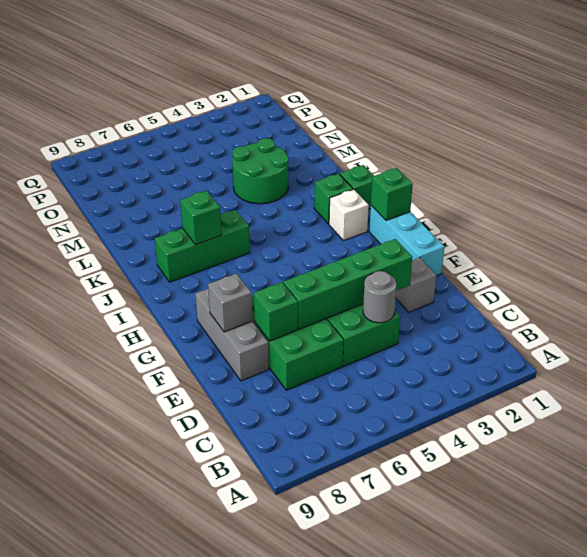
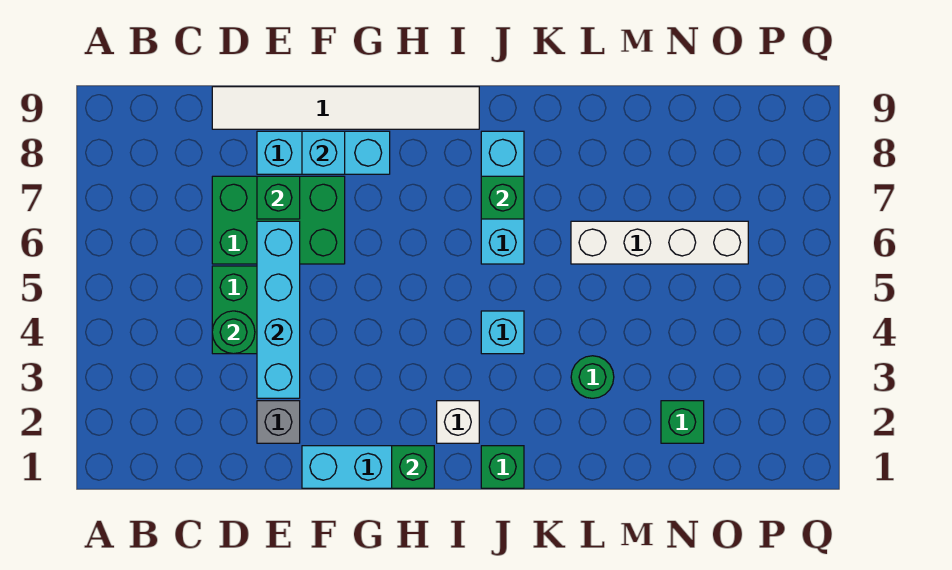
grey round brick D4 level 2 -> green round brick D4 level 2
none -> white tile D9:I9 level 1
green brick E3:E6 level 2 -> cyan brick E3:E6 level 2
grey brick E8:G8 level 1 -> cyan brick E8:G8 level 1
grey brick F8 level 2 -> cyan brick F8 level 2
green brick J2 level 1 -> green brick N2 level 1
none -> cyan brick J4 level 1
green brick J6:J8 level 1 -> cyan brick J6:J8 level 1
green round brick L3:M4 level 1 -> green round brick L3 level 1
none -> white brick L6:O6 level 1

